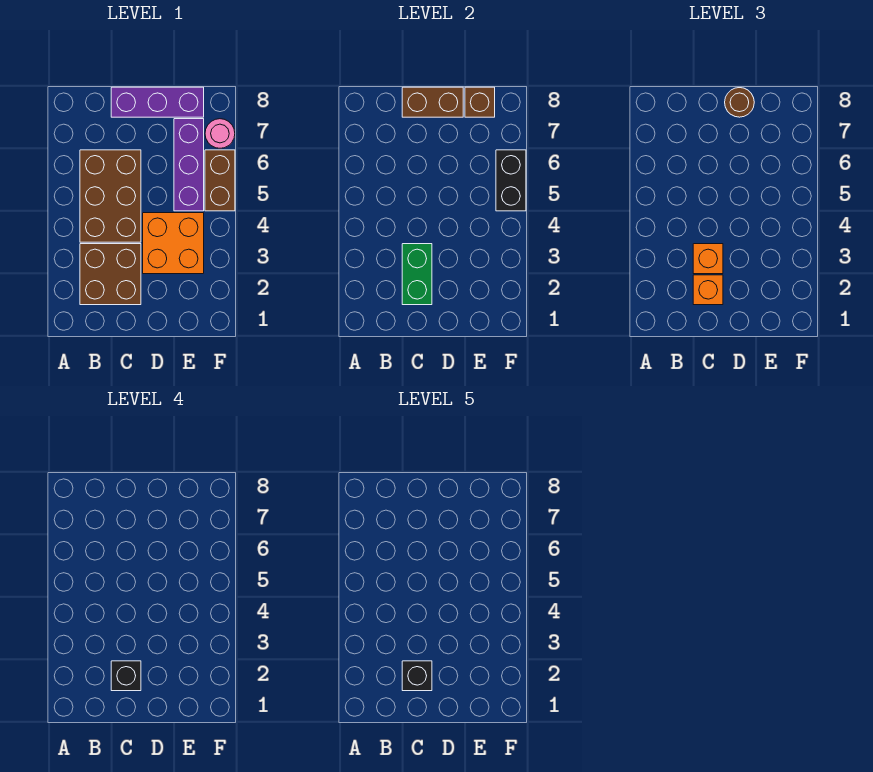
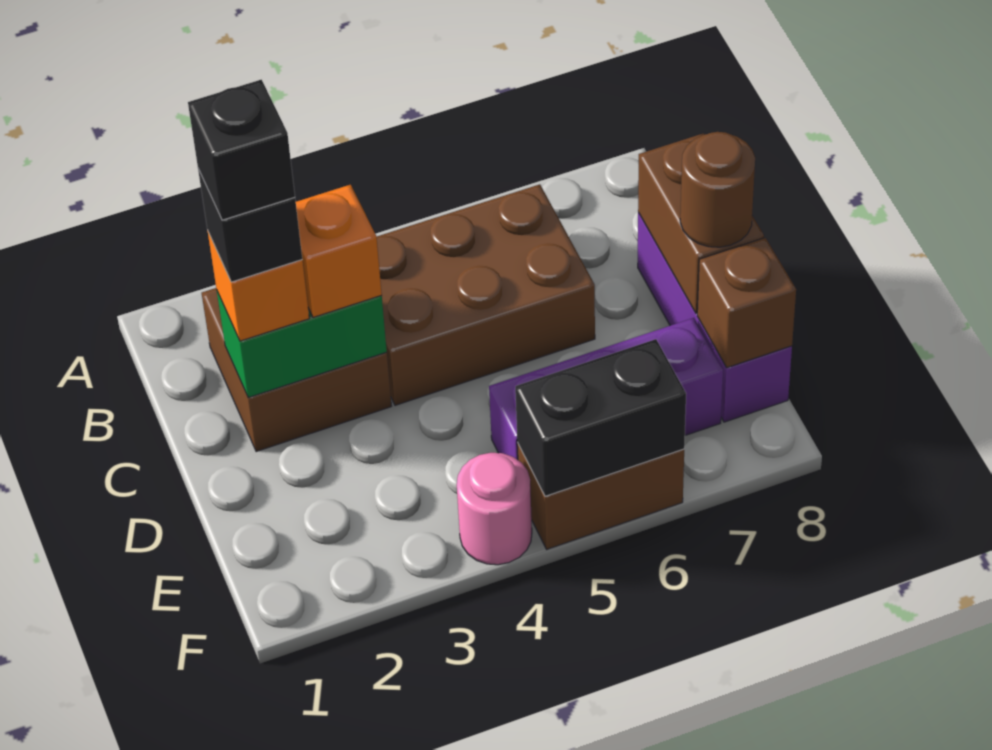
orange brick D3:E4 level 1 -> none
pink round brick F7 level 1 -> pink round brick F4 level 1

